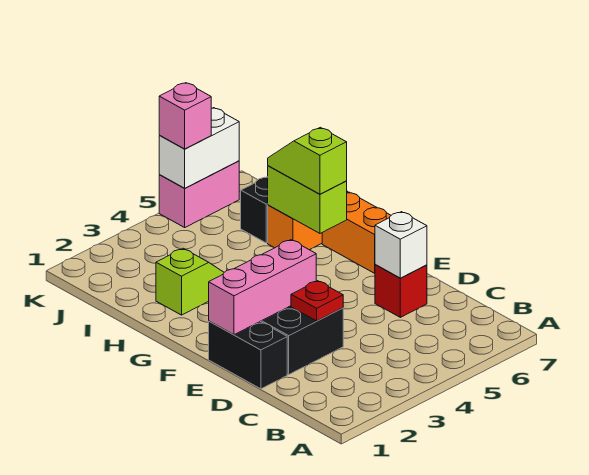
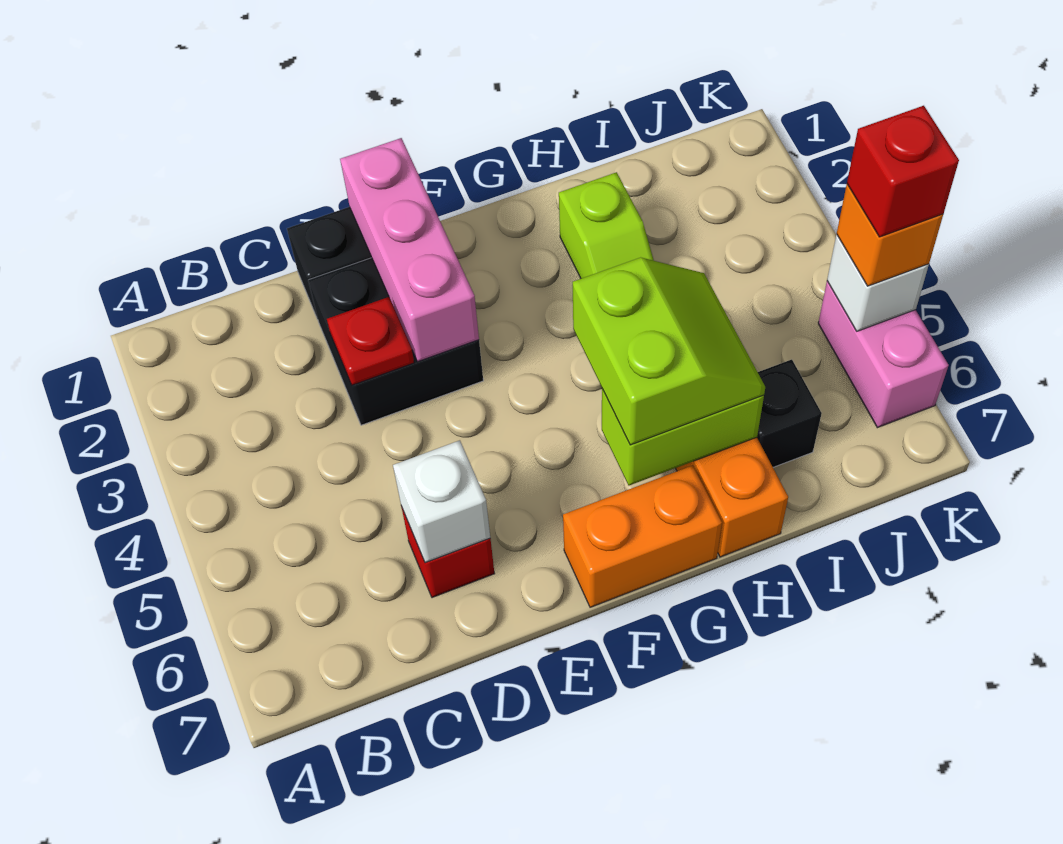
lime slope G6:H6 level 3 top G -> lime slope G5:H6 level 3 top G
white brick K5:K6 level 2 -> white brick K5 level 2
pink brick K5 level 3 -> orange brick K5 level 3
none -> red brick K5 level 4

